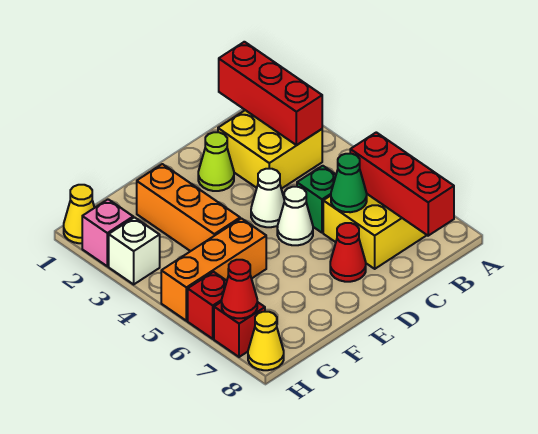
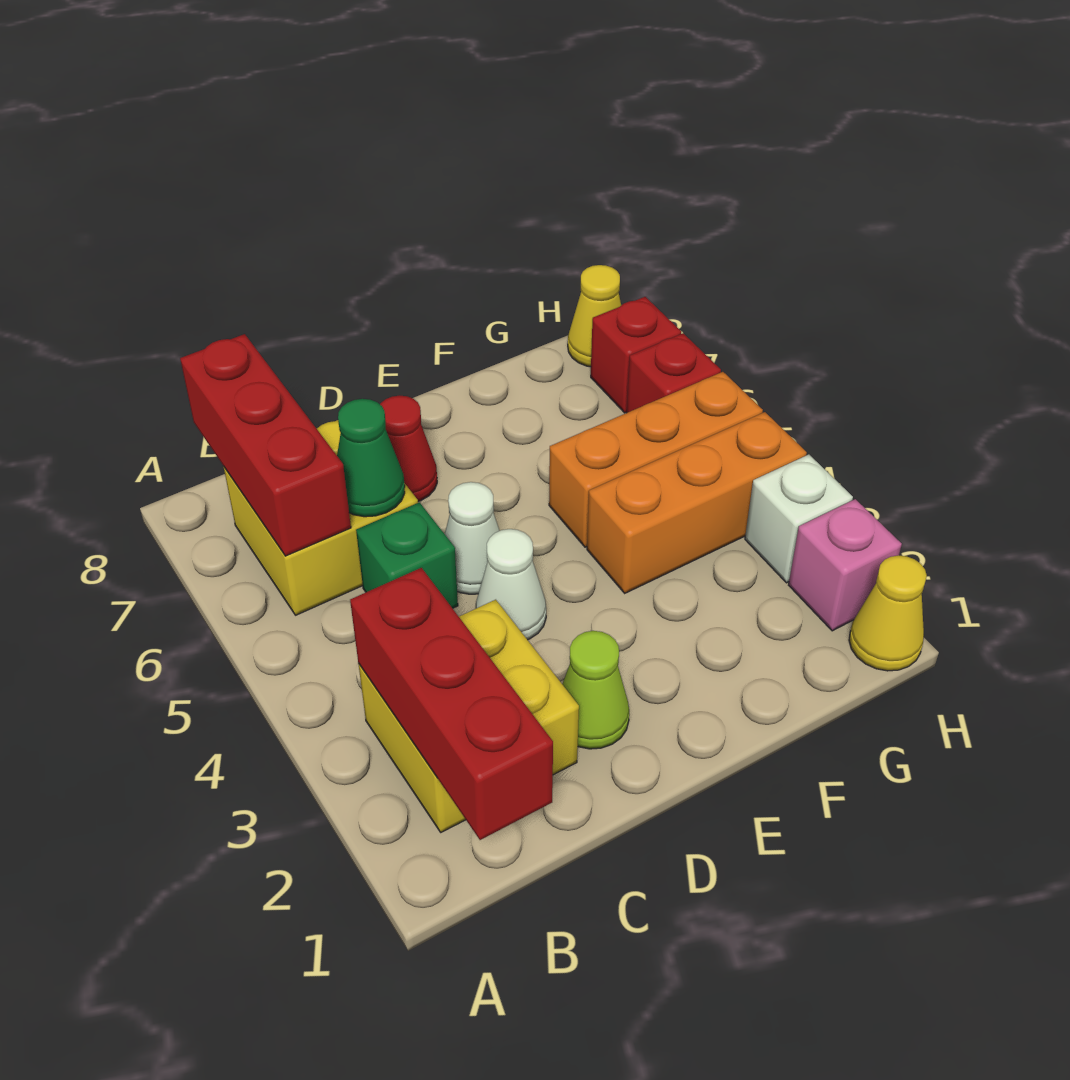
orange brick F2:F4 level 1 -> orange brick F4:H4 level 1
red cone H7 level 2 -> none

